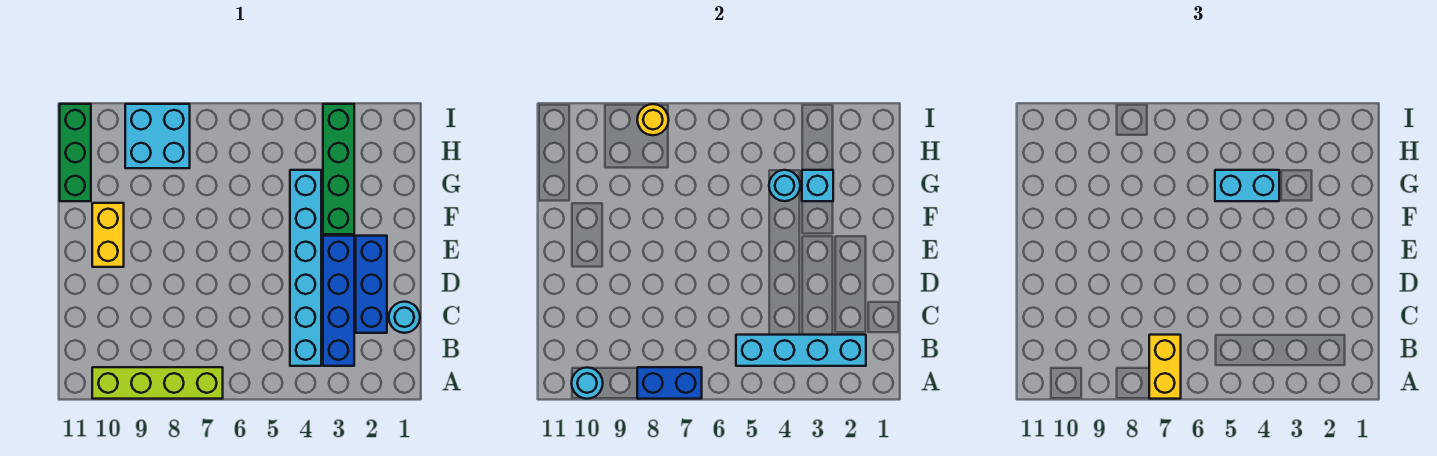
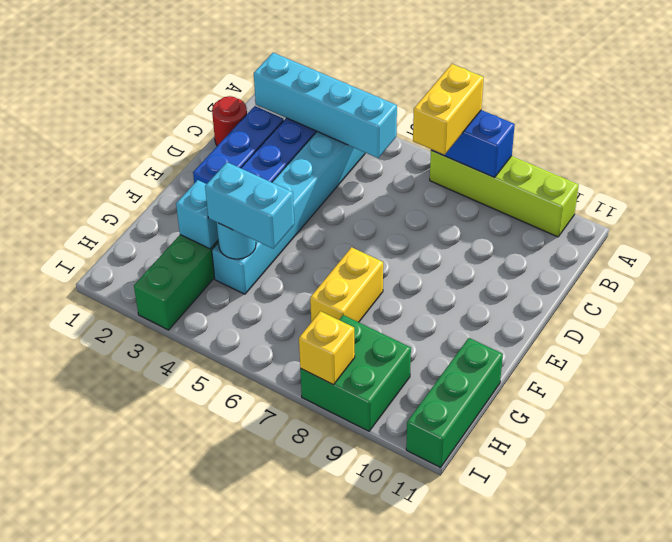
cyan round brick A10 level 2 -> none
cyan round brick C1 level 1 -> red round brick C1 level 1
yellow brick E10:F10 level 1 -> yellow brick F7:G7 level 1
cyan brick H8:I9 level 1 -> green brick H8:I9 level 1
yellow round brick I8 level 2 -> yellow brick I8 level 2

